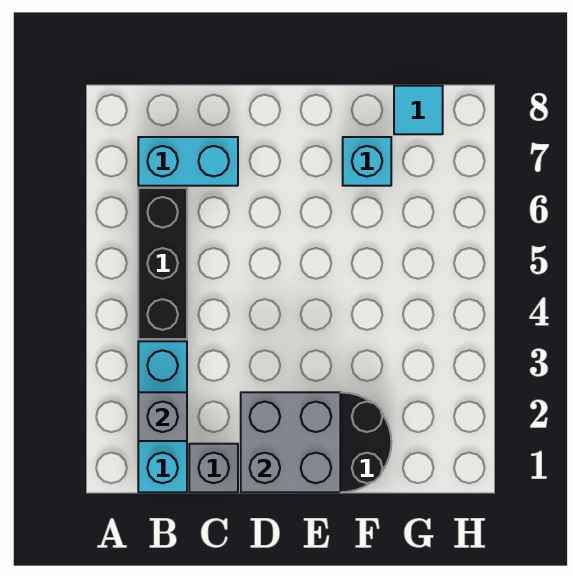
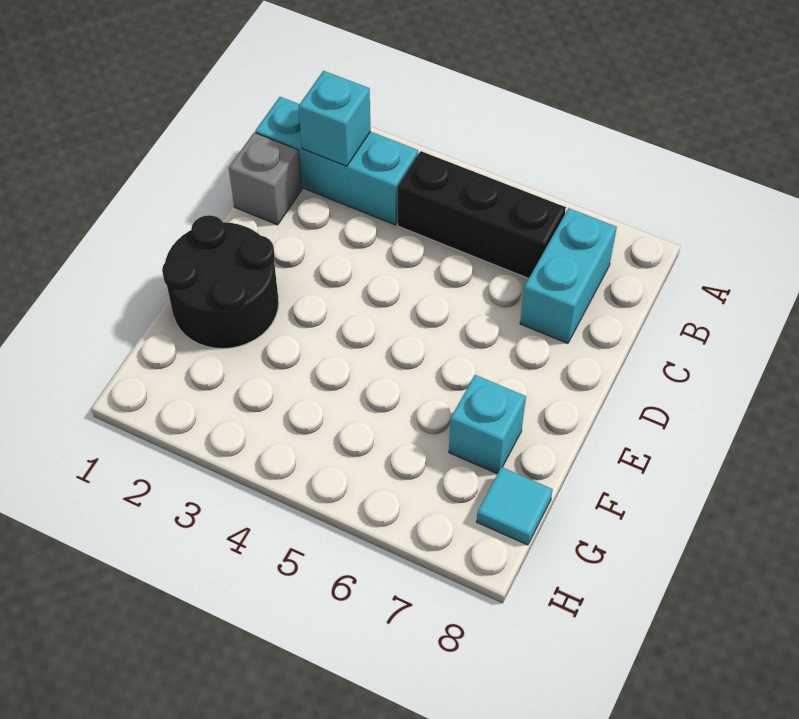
grey brick B2 level 2 -> cyan brick B2 level 2
grey brick D1:E2 level 2 -> none

